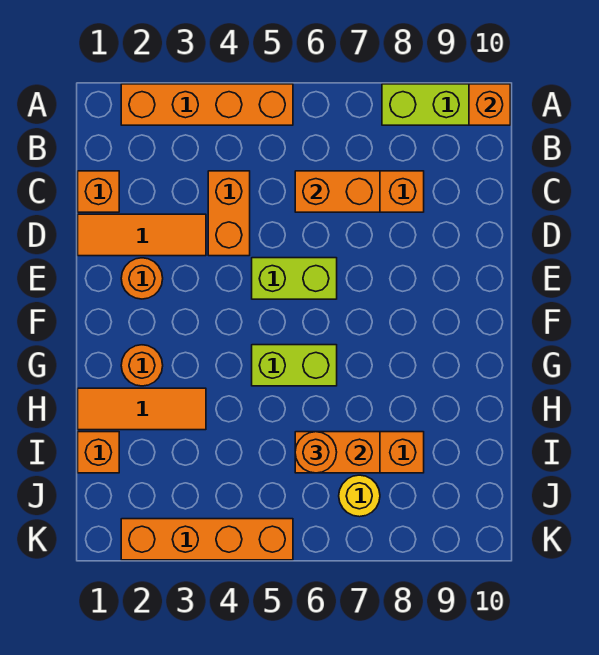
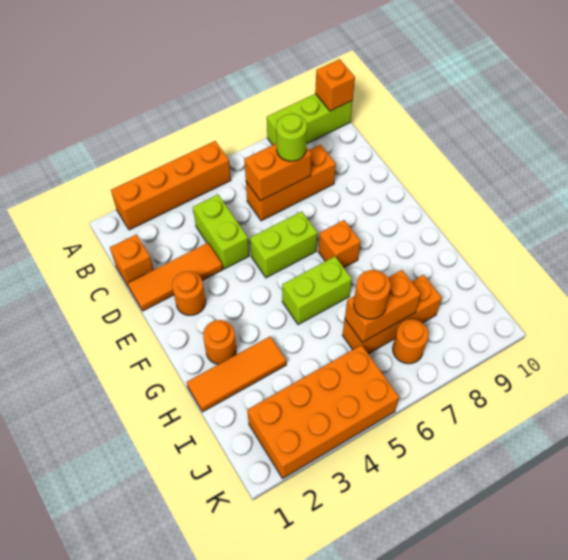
orange brick C4:D4 level 1 -> lime brick C4:D4 level 1
none -> lime round brick C7 level 3
orange brick I1 level 1 -> orange brick F7 level 1
yellow round brick J7 level 1 -> orange round brick J7 level 1
orange brick K2:K5 level 1 -> orange brick J2:K5 level 1

